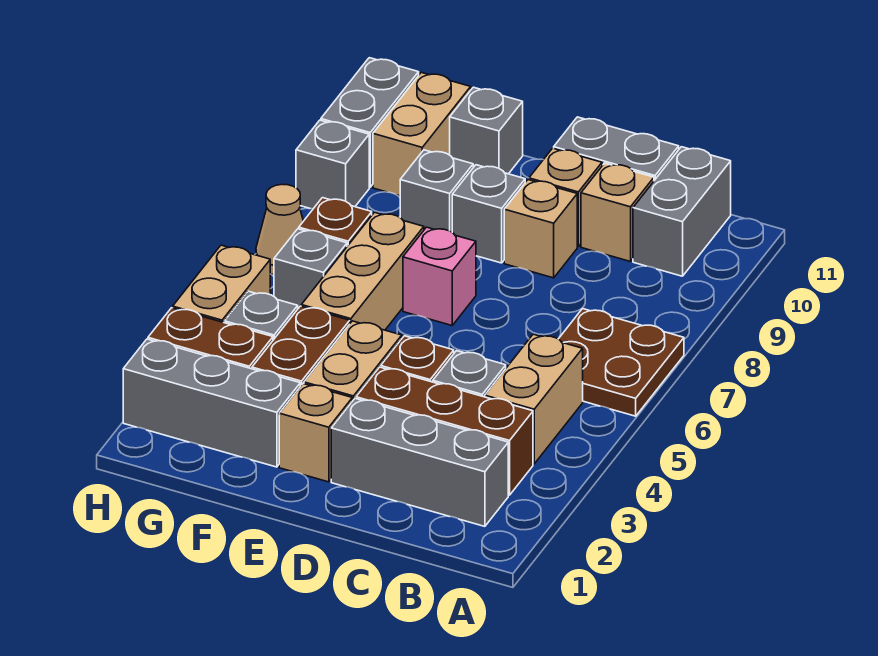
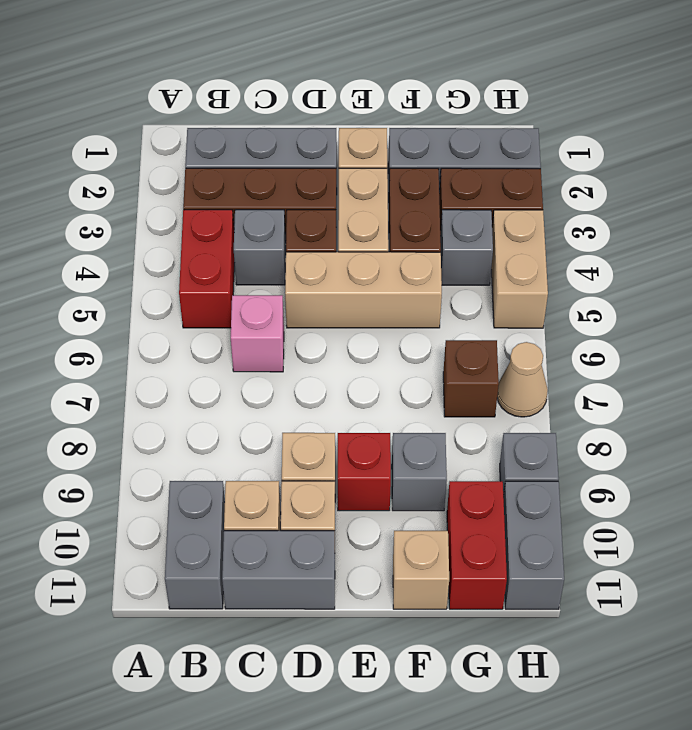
brown plate A6:B7 level 1 -> none
tan brick B4:B5 level 1 -> red brick B4:B5 level 1
pink brick E7 level 1 -> pink brick C6 level 1
grey brick E9 level 1 -> red brick E9 level 1
tan brick F5:F7 level 1 -> tan brick D5:F5 level 1
grey brick F11 level 1 -> tan brick F11 level 1
grey brick G6 level 1 -> none
tan brick G10:G11 level 1 -> red brick G10:G11 level 1

